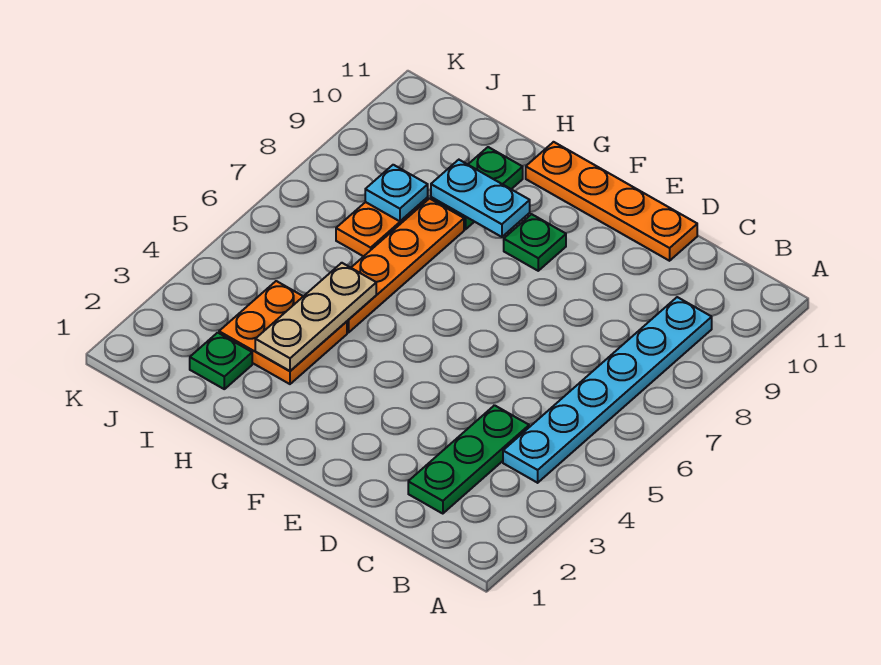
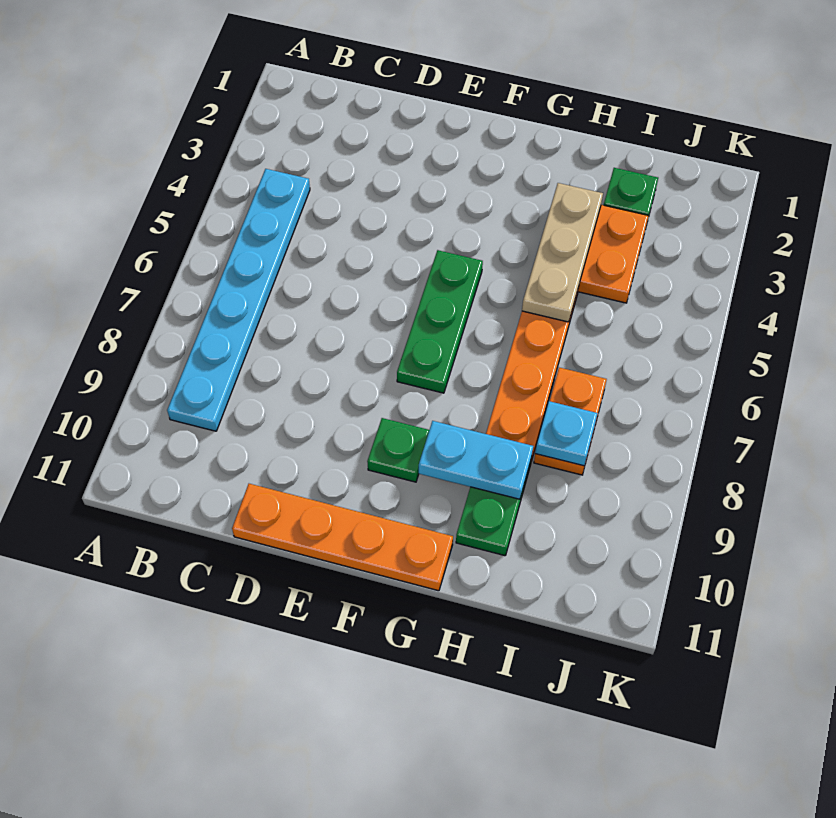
green plate C2:C4 level 1 -> green plate F5:F7 level 1

